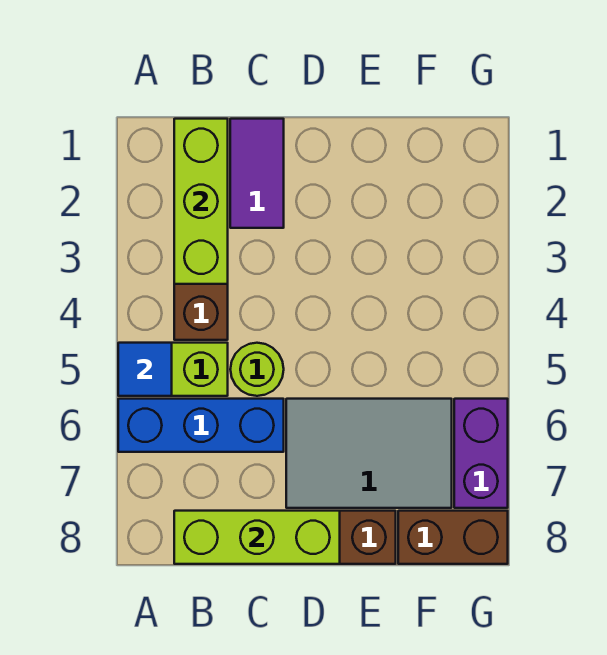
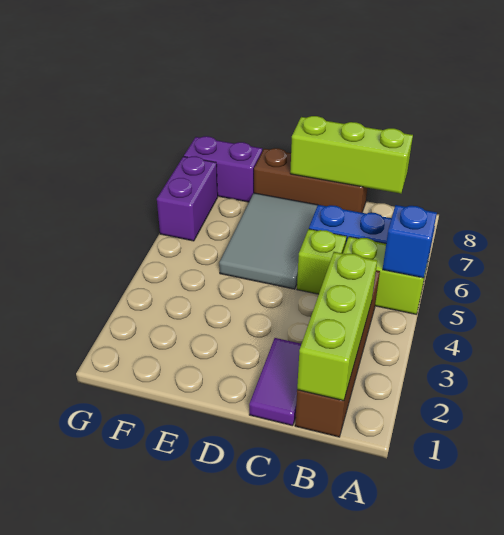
blue tile A5 level 2 -> blue brick A5 level 2
lime round brick C5 level 1 -> lime brick C5 level 1
grey tile D6:F7 level 1 -> grey tile D5:E7 level 1
brown brick F8:G8 level 1 -> purple brick F8:G8 level 1

